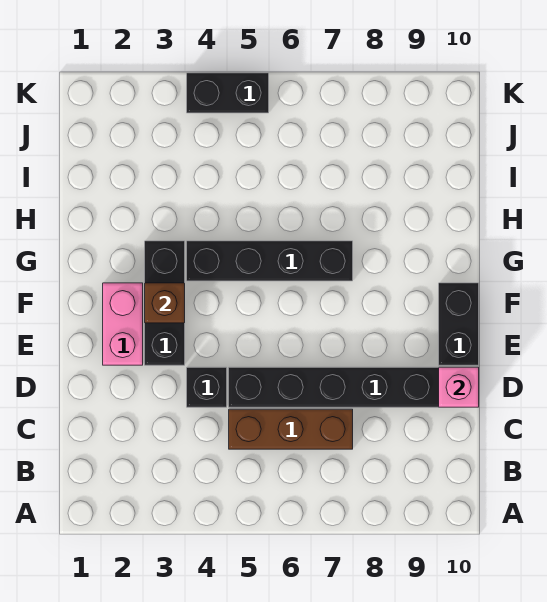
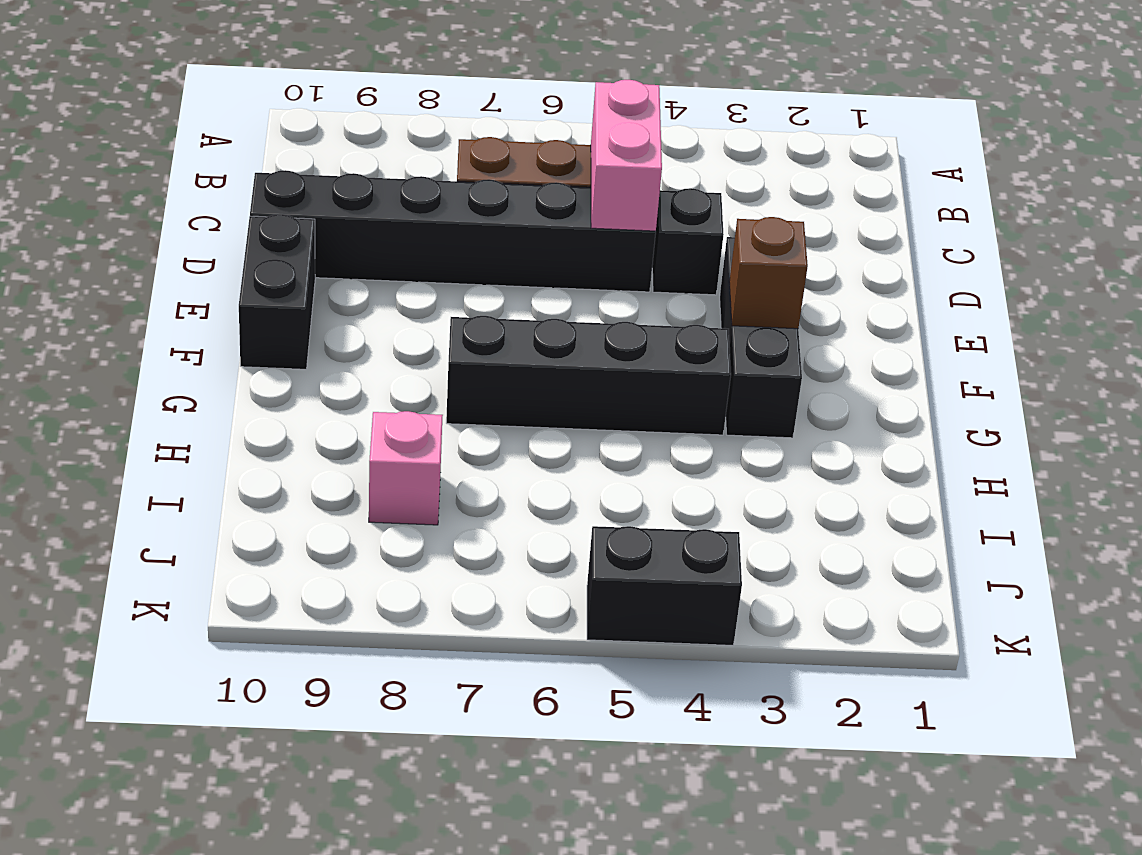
pink brick D10 level 2 -> pink brick I8 level 1
pink brick E2:F2 level 1 -> pink brick C5:D5 level 2

